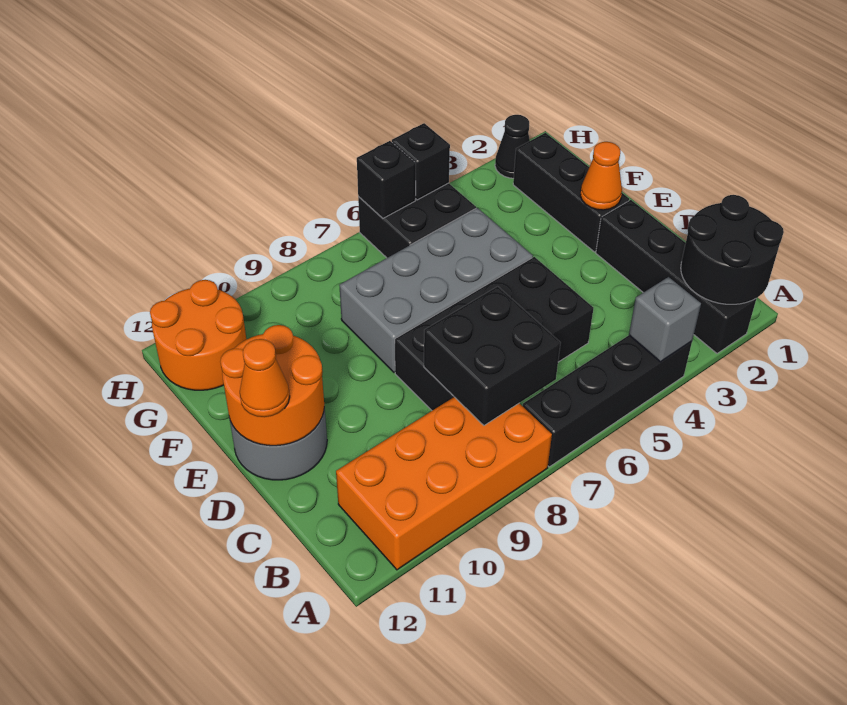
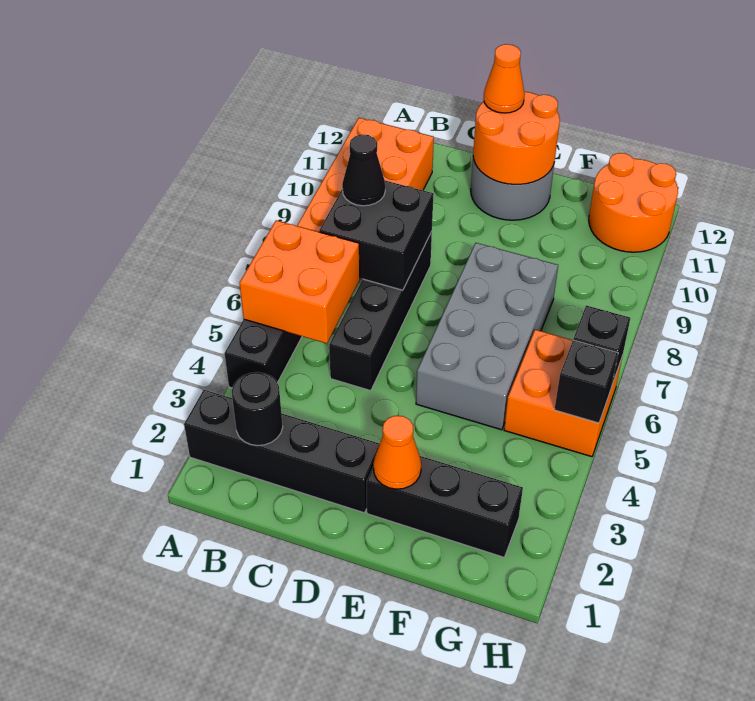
black round brick A1:B2 level 2 -> black round brick B2 level 2
grey brick A4 level 2 -> none
none -> orange brick A5:B6 level 2
black brick C5:D8 level 1 -> black brick C5:C8 level 1
black brick G5:H6 level 1 -> orange brick G5:H6 level 1
black cone H2 level 1 -> black cone B8 level 3

